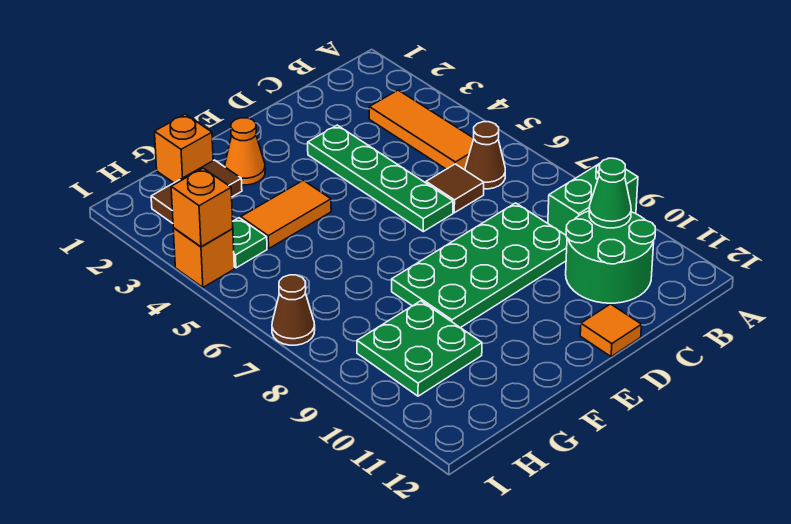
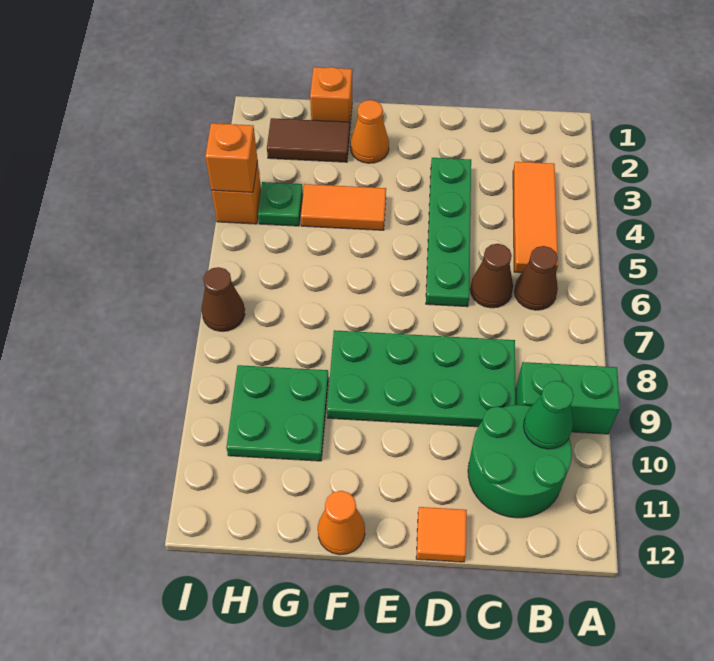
brown tile C6 level 1 -> brown cone C6 level 1
none -> orange cone F12 level 1

